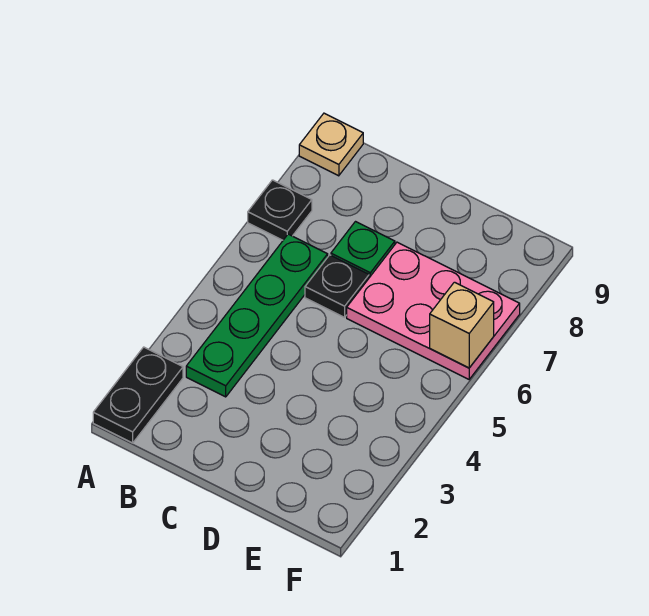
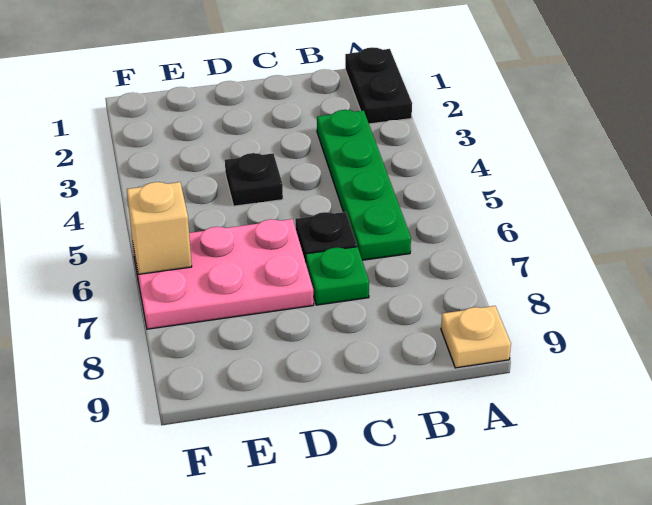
black plate A7 level 1 -> black plate D4 level 1

